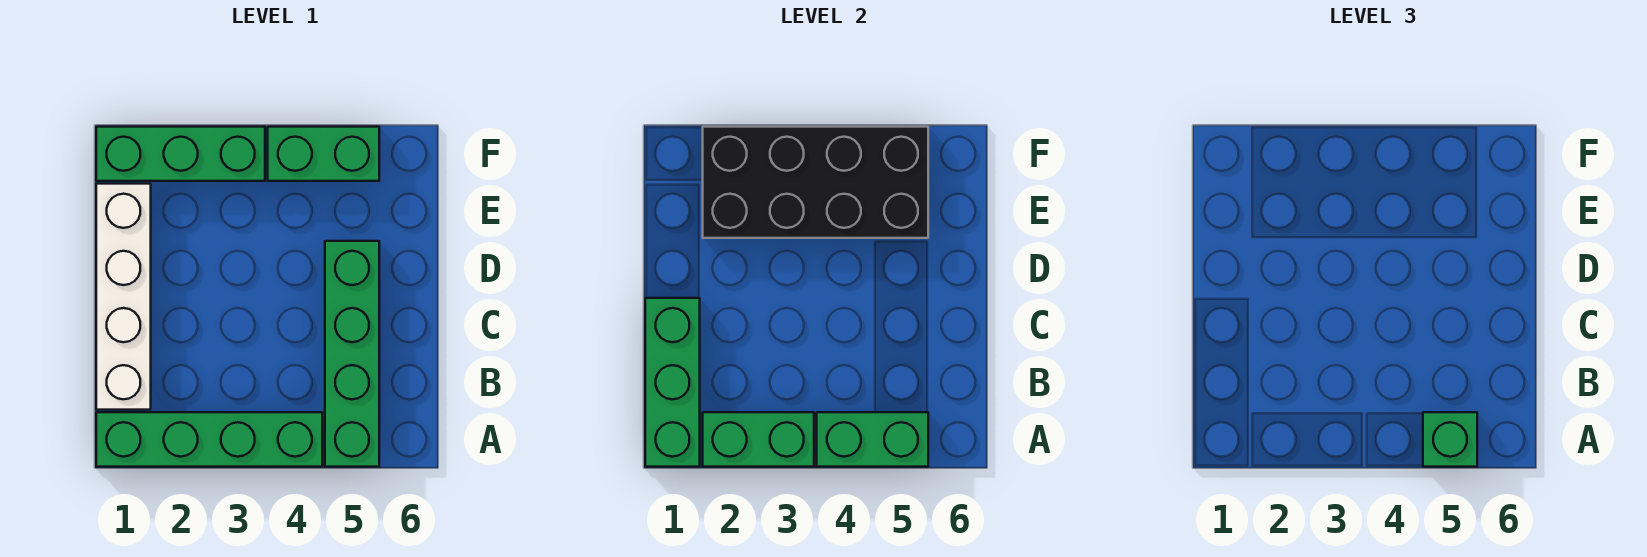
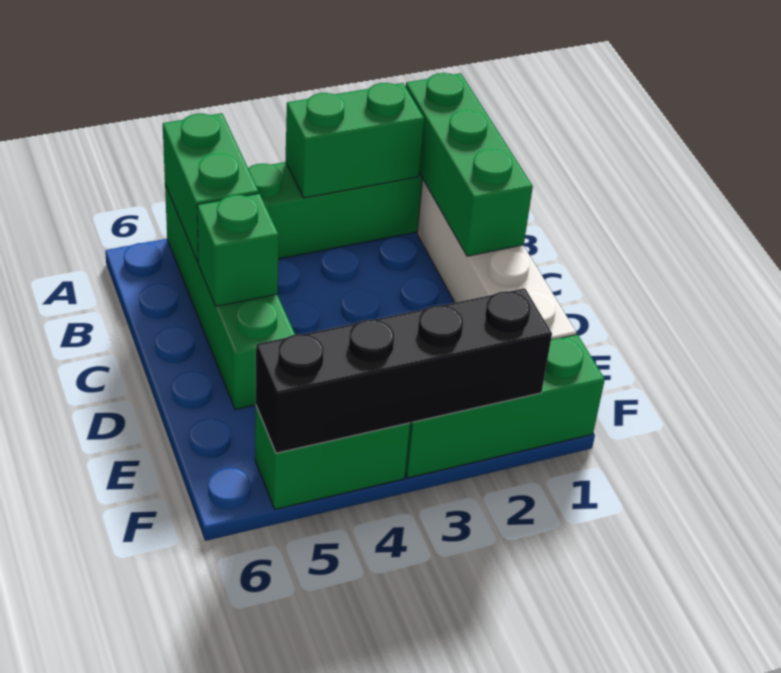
green brick A4:A5 level 2 -> green brick A5:B5 level 2
green brick A5 level 3 -> green brick C5 level 2
black brick E2:F5 level 2 -> black brick F2:F5 level 2

